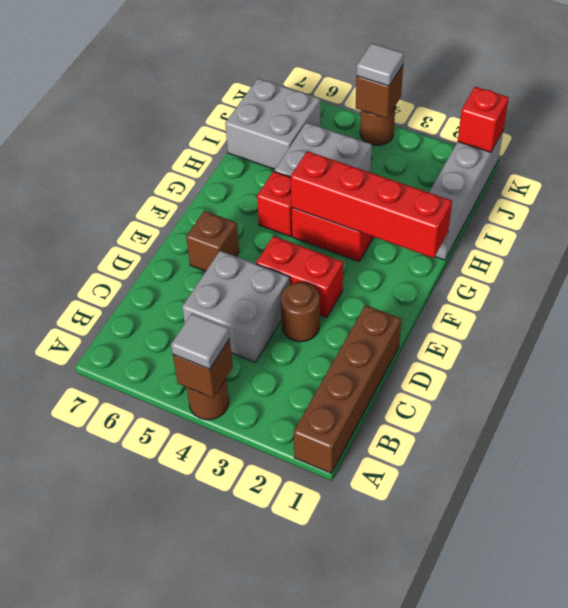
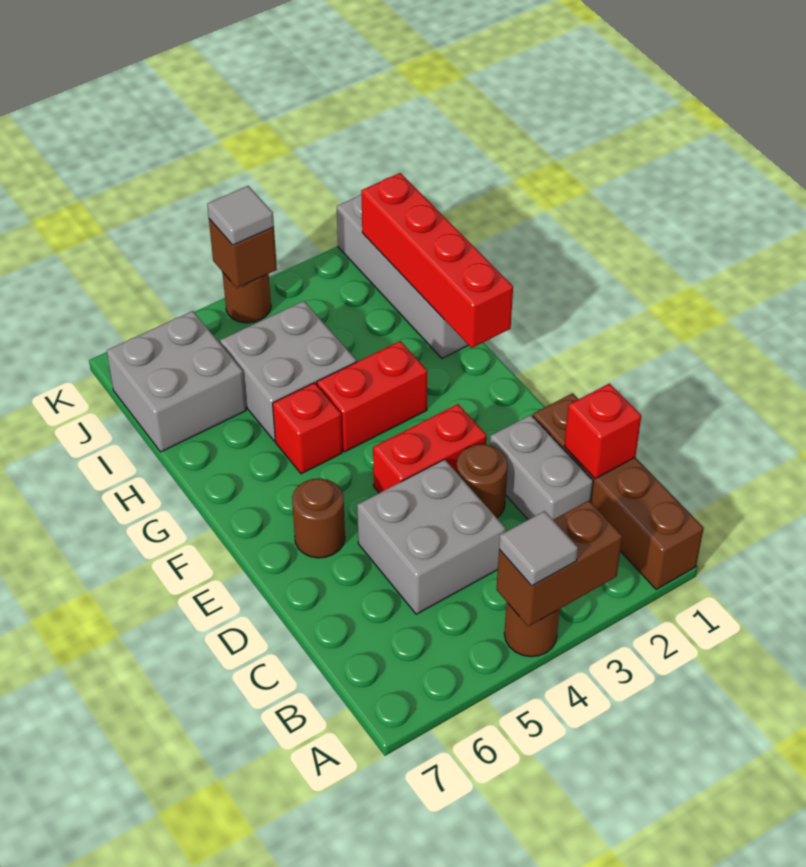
brown brick A4 level 2 -> brown brick A3:A4 level 2
none -> grey brick C2:D2 level 1
brown brick E6 level 1 -> brown round brick E6 level 1
red brick G1:G4 level 2 -> red brick G1:J1 level 2
red brick K1 level 2 -> red brick C1 level 2

